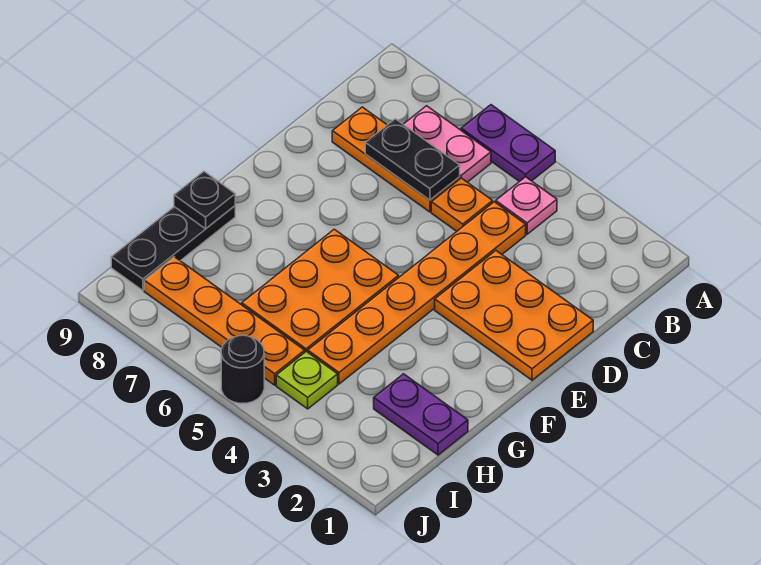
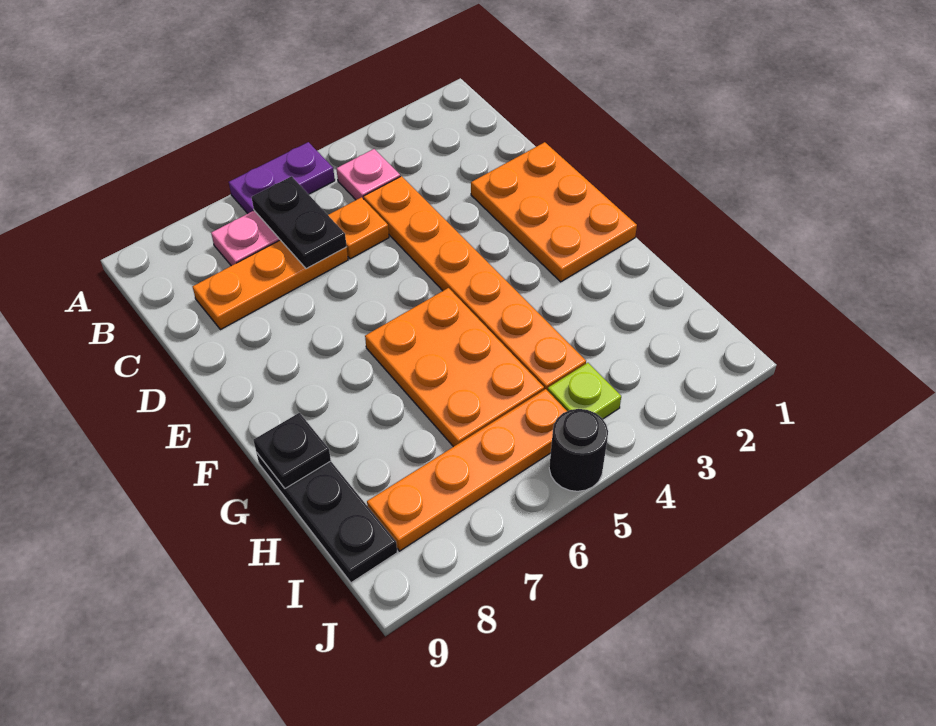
black plate C6:C7 level 2 -> black plate B6:C6 level 2
orange plate D1:E3 level 1 -> orange plate D1:F2 level 1
purple plate H1:H2 level 1 -> none

